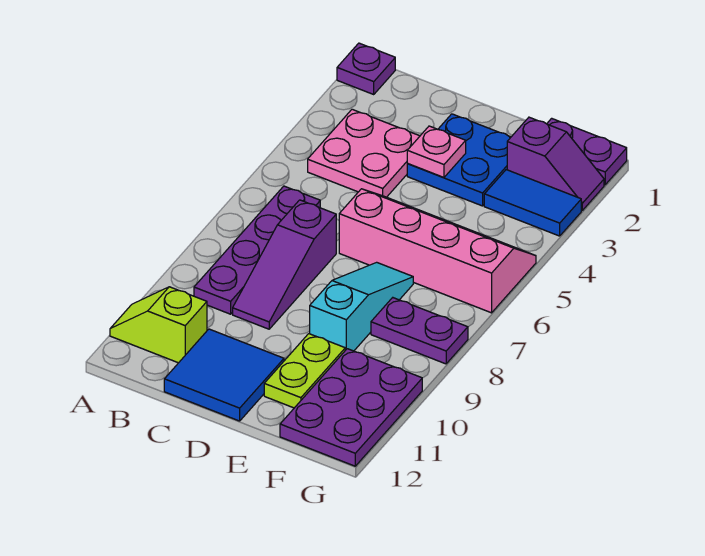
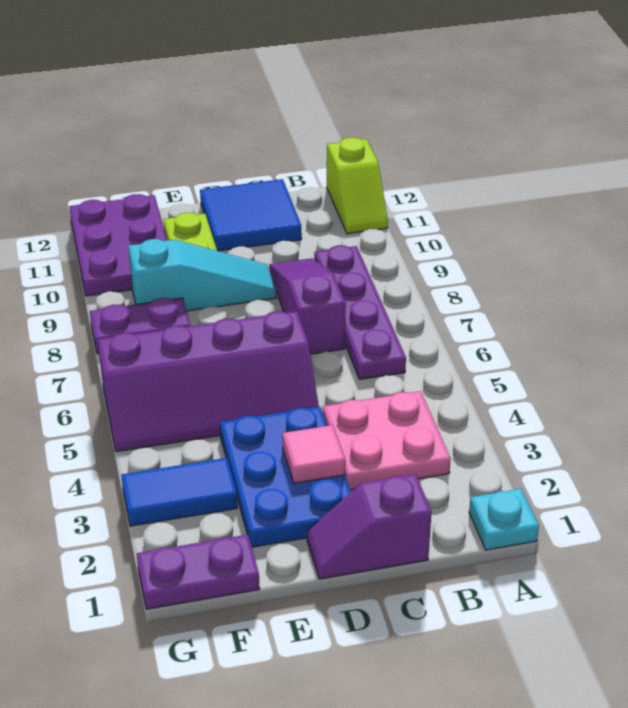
purple plate A1 level 1 -> cyan plate A1 level 1
lime slope A11:B11 level 1 top B -> lime slope A11:A12 level 1 top 12
blue plate D2:E3 level 1 -> blue plate D2:E4 level 1
pink plate D3 level 2 -> pink tile D3 level 2
pink slope D5:G6 level 1 top 6 -> purple slope D5:G6 level 1 top 6
cyan slope E7:E9 level 1 top 9 -> cyan slope D9:F9 level 1 top F
purple slope F2:G2 level 1 top F -> purple slope C1:D1 level 1 top C

